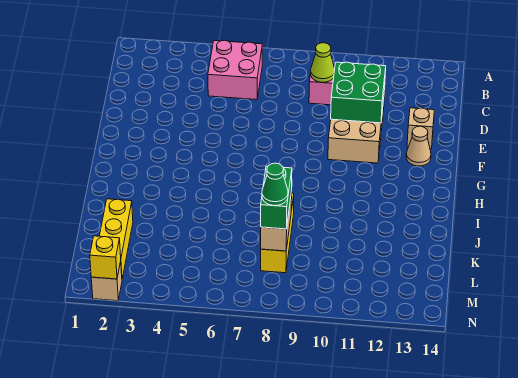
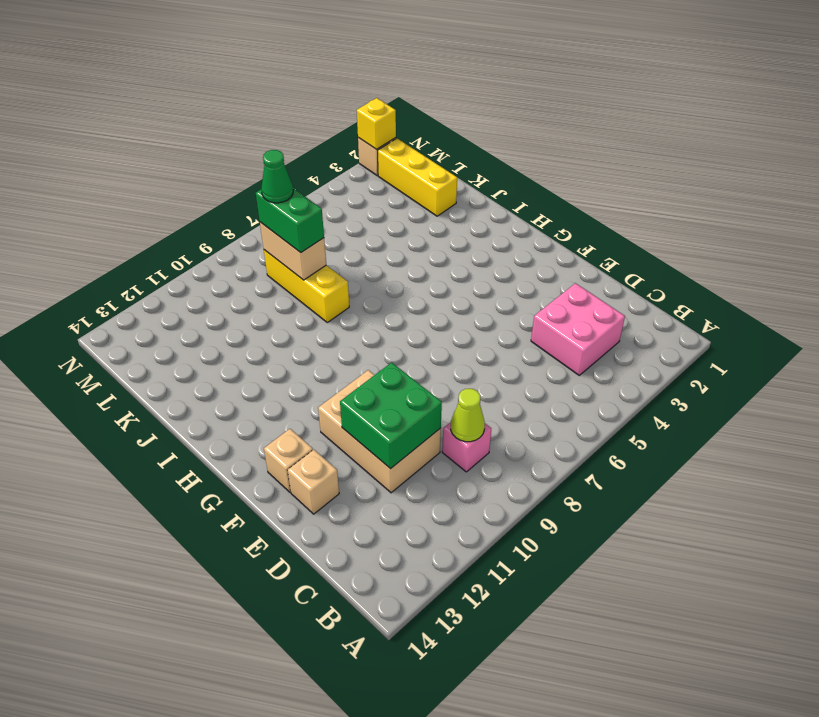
pink brick B5:C6 level 1 -> pink brick C3:D4 level 1
tan cone F13 level 1 -> tan brick F13 level 1

